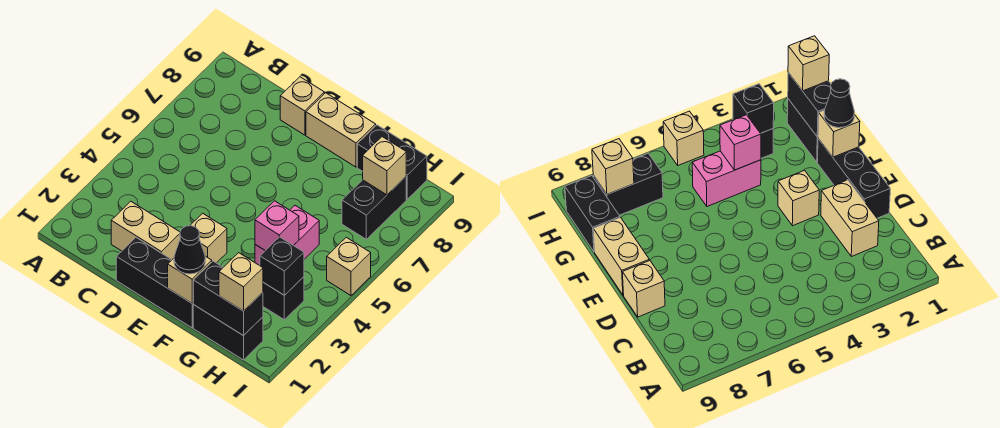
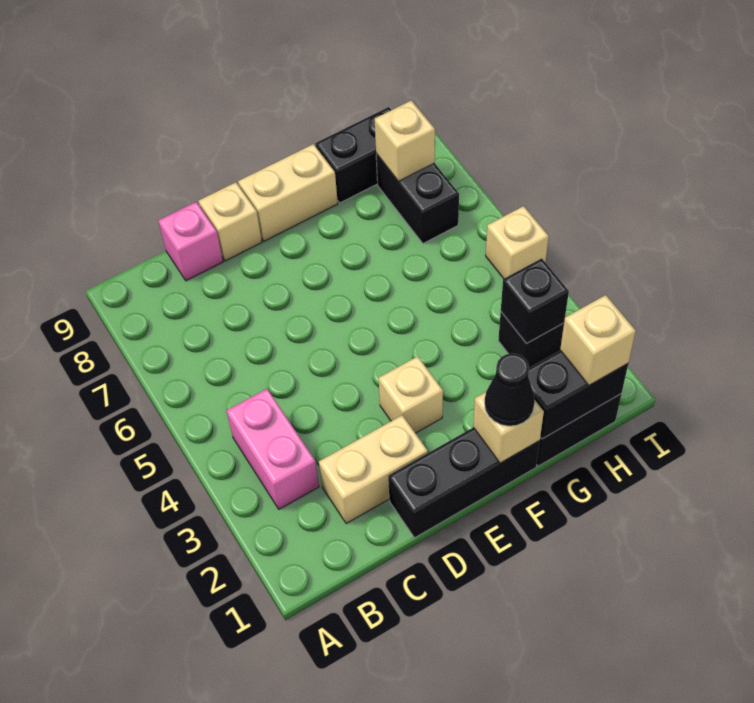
pink brick G4:G5 level 1 -> pink brick B3:B4 level 1
pink brick G4 level 2 -> pink brick C9 level 1

